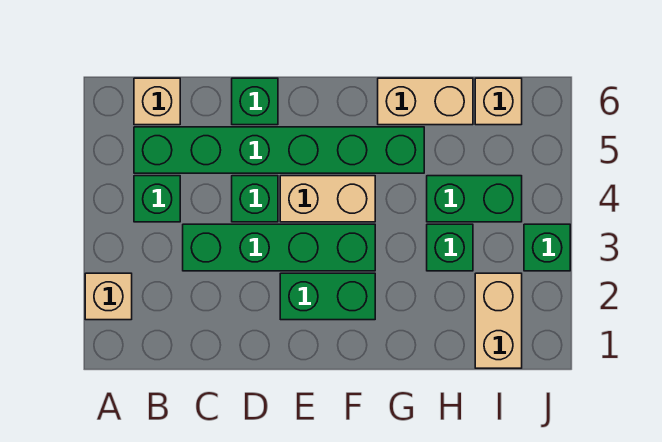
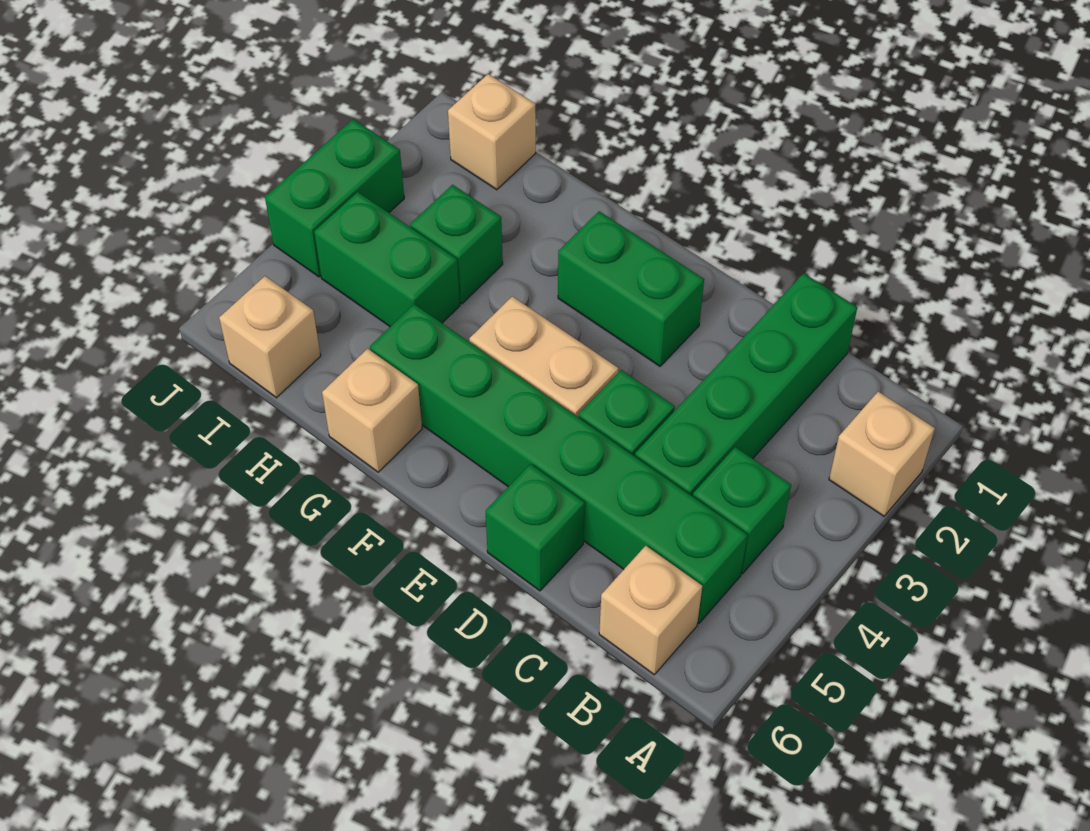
green brick C3:F3 level 1 -> green brick C1:C4 level 1
tan brick G6:H6 level 1 -> tan brick G6 level 1
tan brick I1:I2 level 1 -> tan brick I1 level 1
green brick J3 level 1 -> green brick J3:J4 level 1

